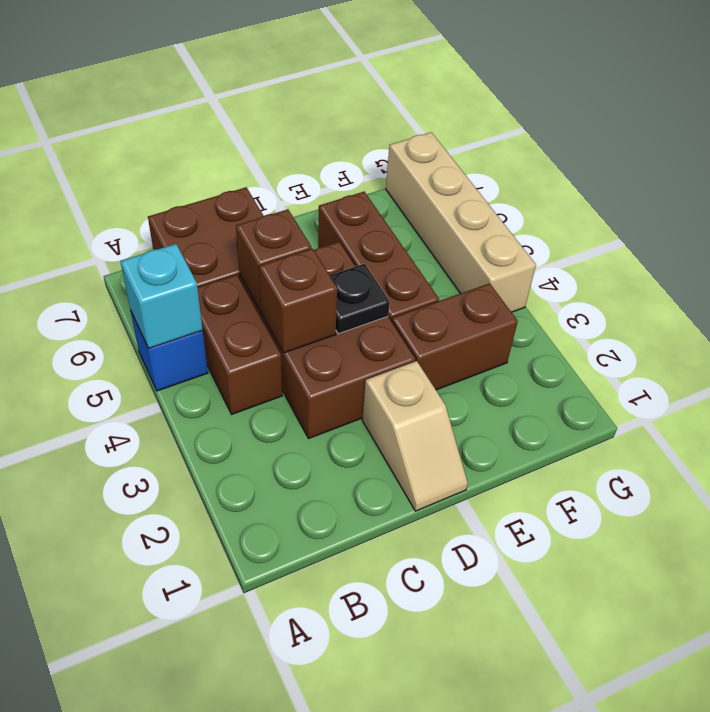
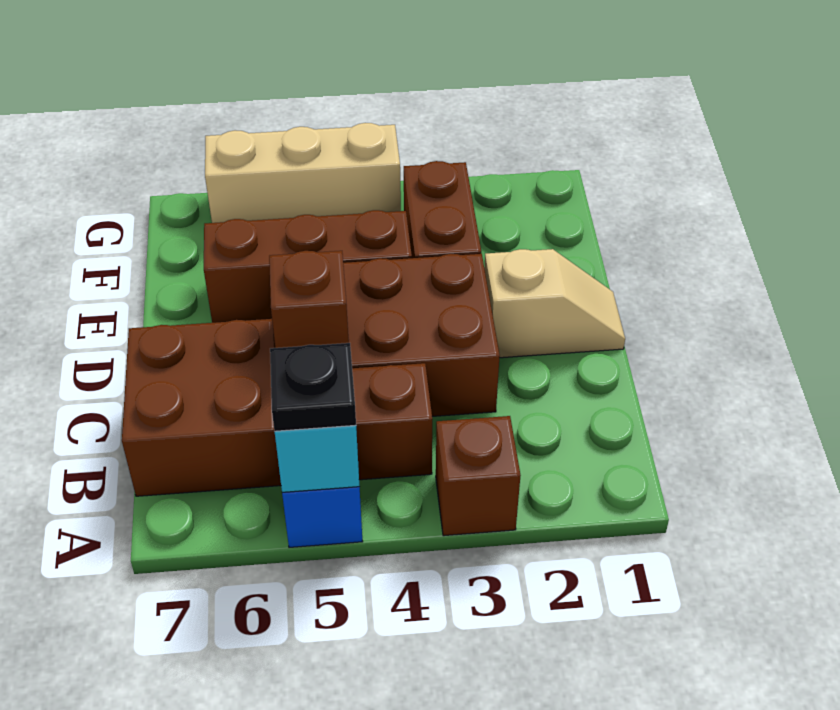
brown brick C4 level 2 -> brown brick A3 level 1
black plate D4 level 2 -> black plate A5 level 3
tan brick G4:G7 level 1 -> tan brick G4:G6 level 1

